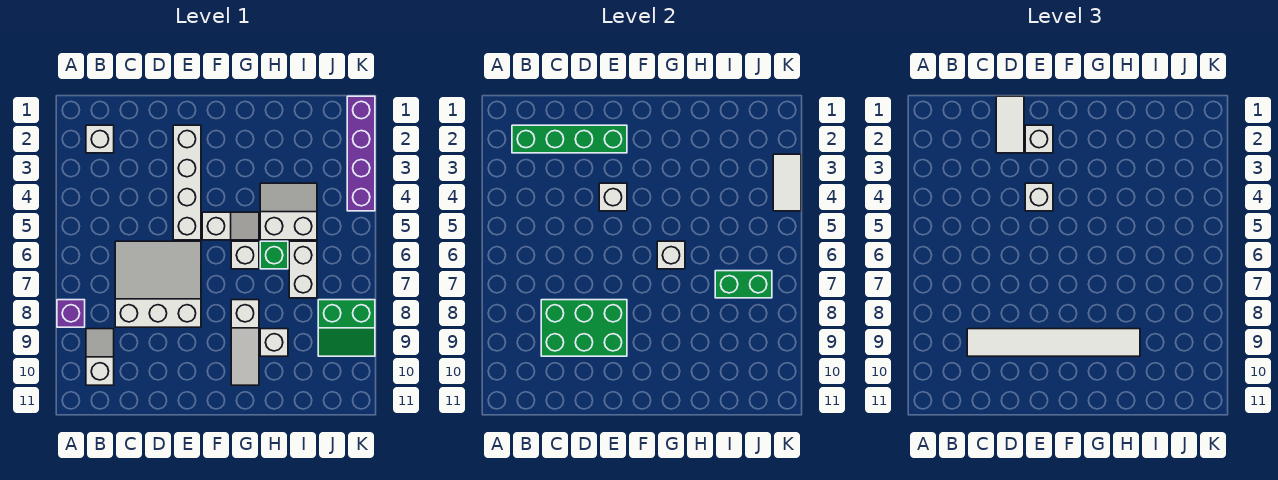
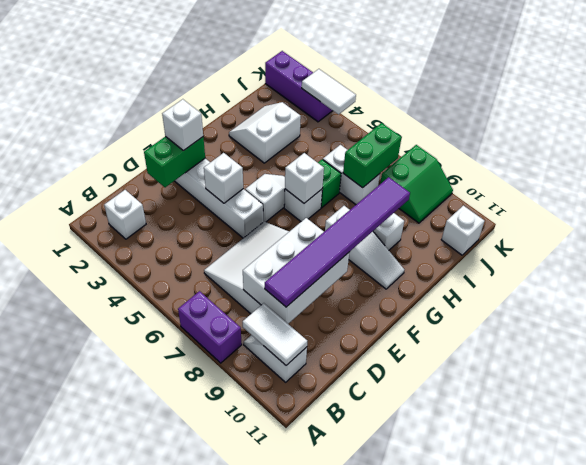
purple brick A8 level 1 -> purple brick A7:A8 level 1
green brick B2:E2 level 2 -> green brick D2:E2 level 2
green brick C8:E9 level 2 -> white brick C8:E9 level 2
white tile C9:H9 level 3 -> purple tile C9:H9 level 3
white tile D1:D2 level 3 -> white tile B9:B10 level 2
white brick E4 level 3 -> white brick J11 level 1
white slope H4:I5 level 1 top 5 -> white slope H2:I3 level 1 top 3
purple brick K1:K4 level 1 -> purple brick K1:K3 level 1

